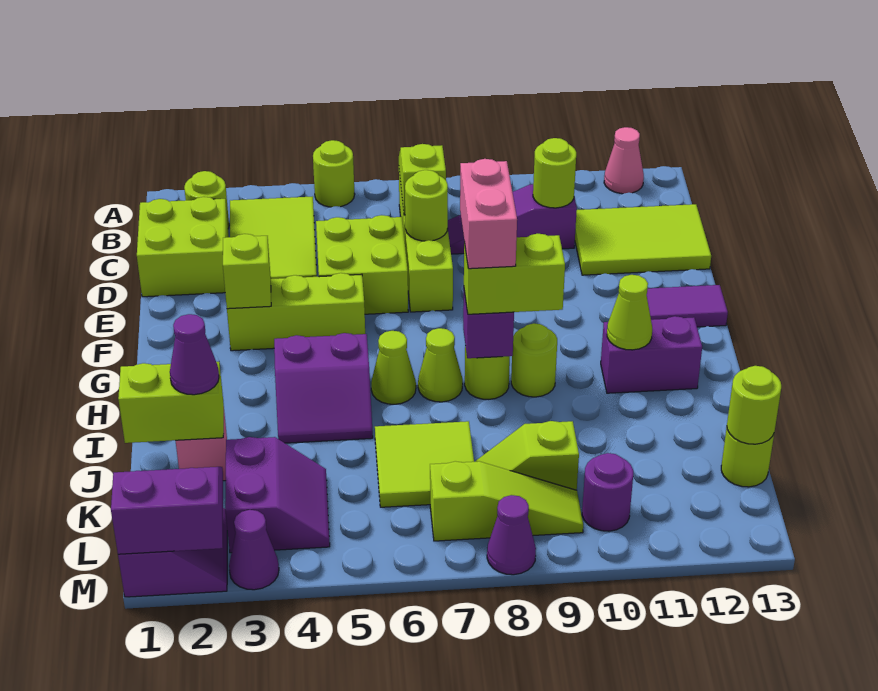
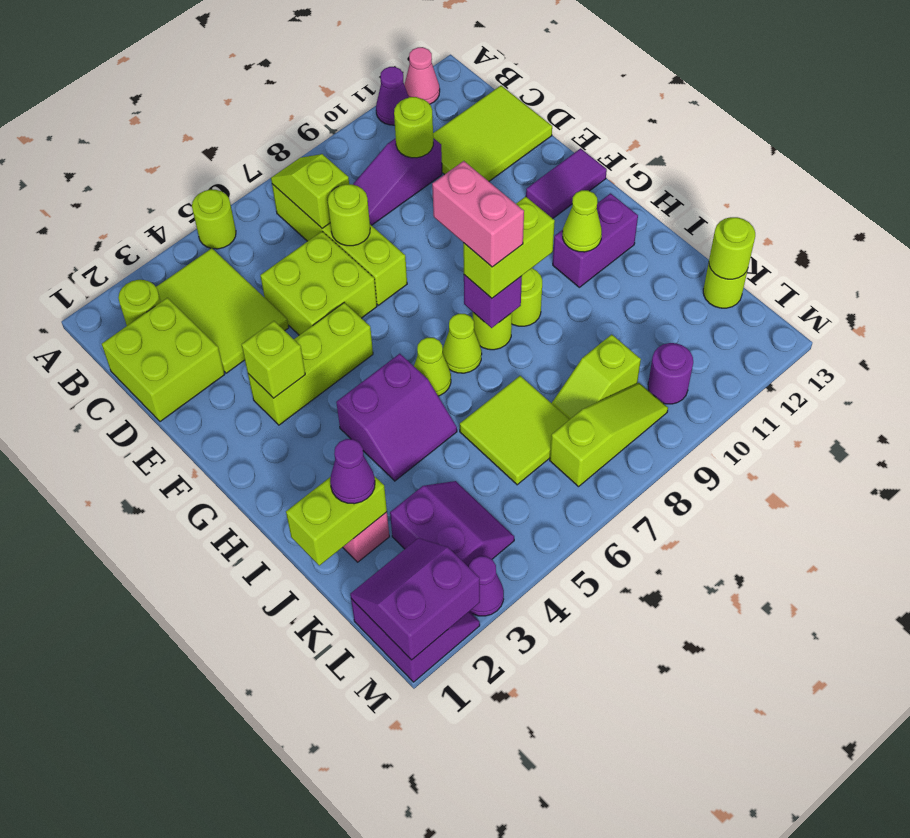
purple cone M8 level 1 -> purple cone A11 level 1

